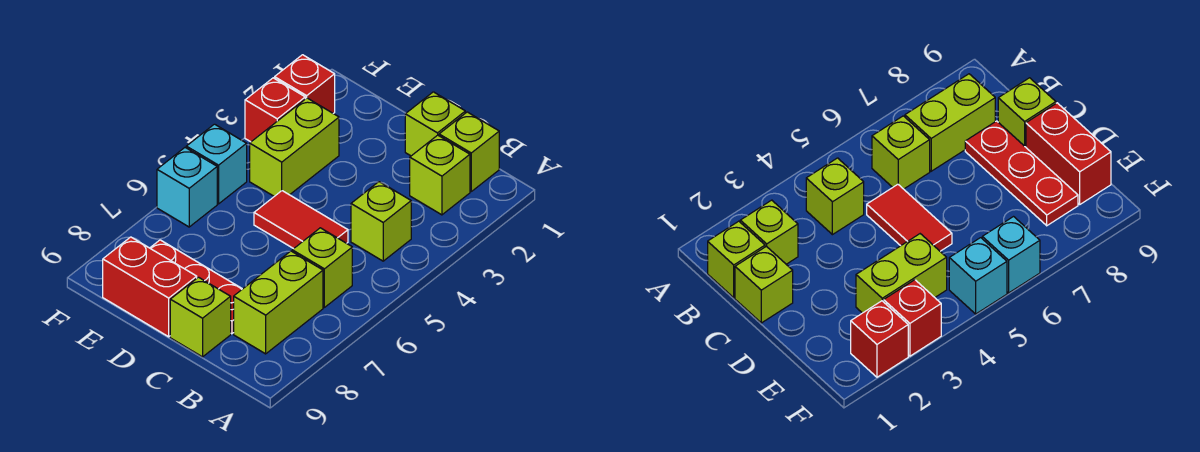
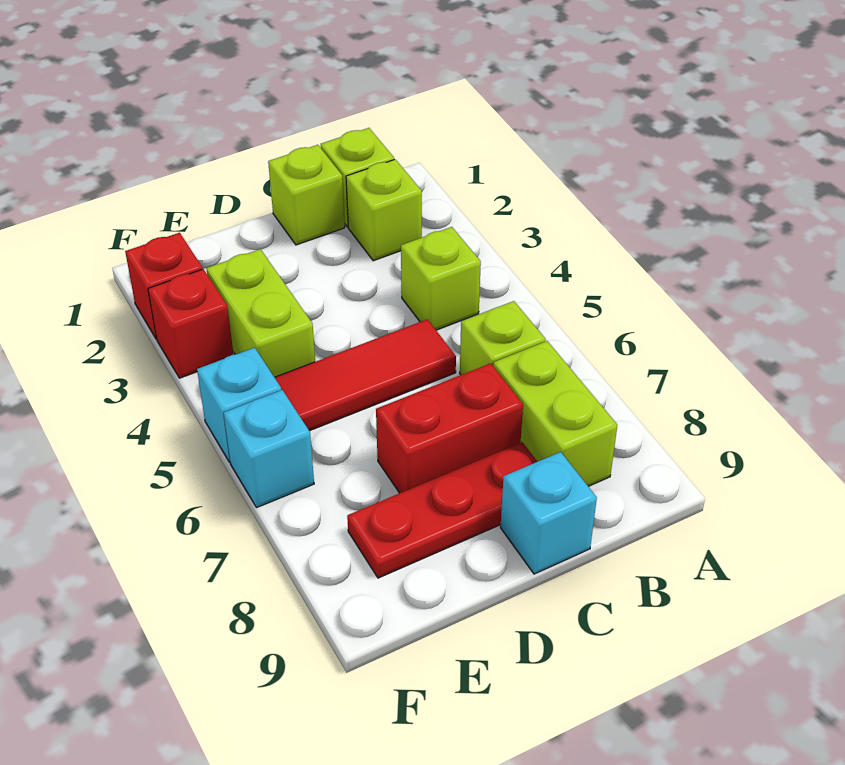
red tile C5:D5 level 1 -> red tile C5:E5 level 1
lime brick C9 level 1 -> cyan brick C9 level 1
red brick D9:E9 level 1 -> red brick C7:D7 level 1

